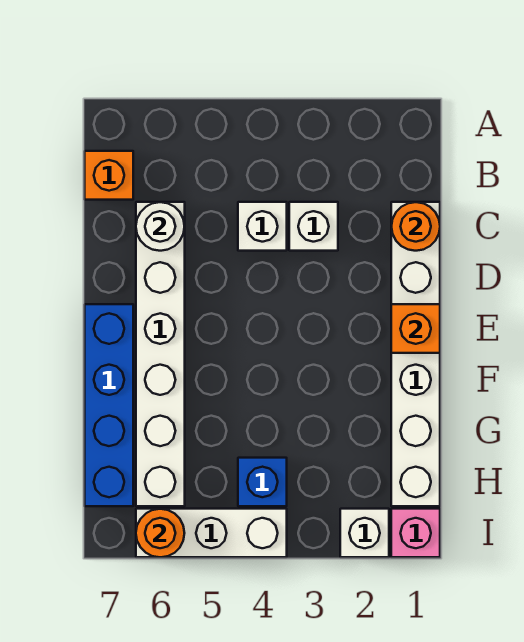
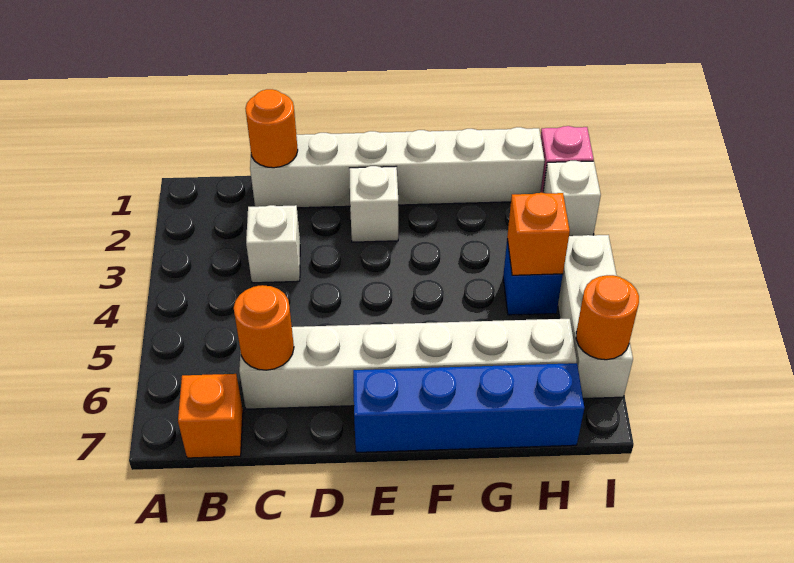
white brick C4 level 1 -> white brick E2 level 1
white round brick C6 level 2 -> orange round brick C6 level 2
orange brick E1 level 2 -> orange brick H4 level 2

